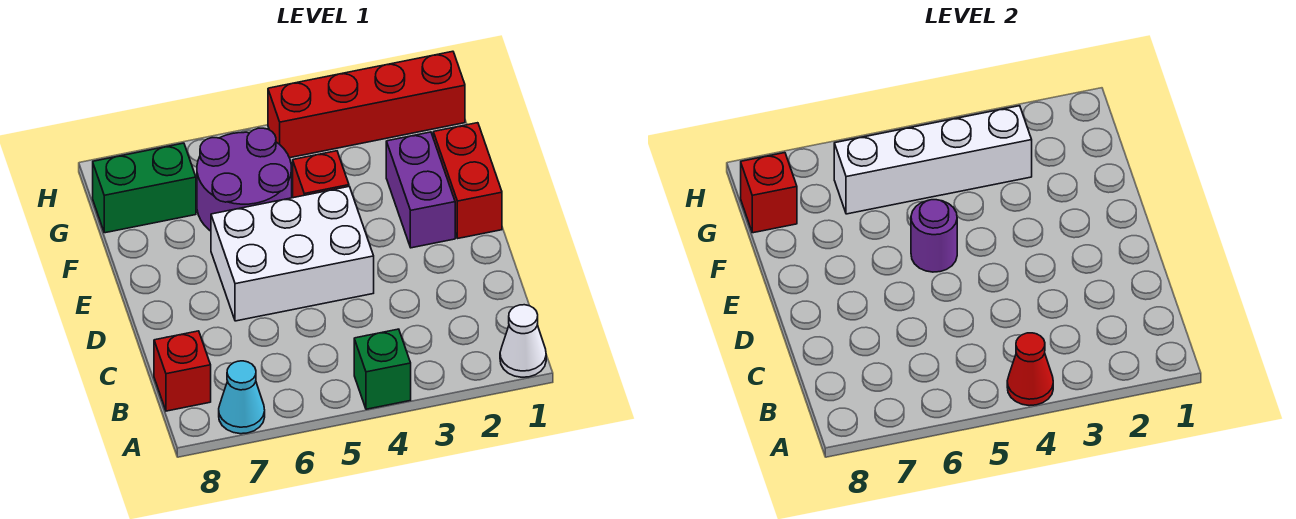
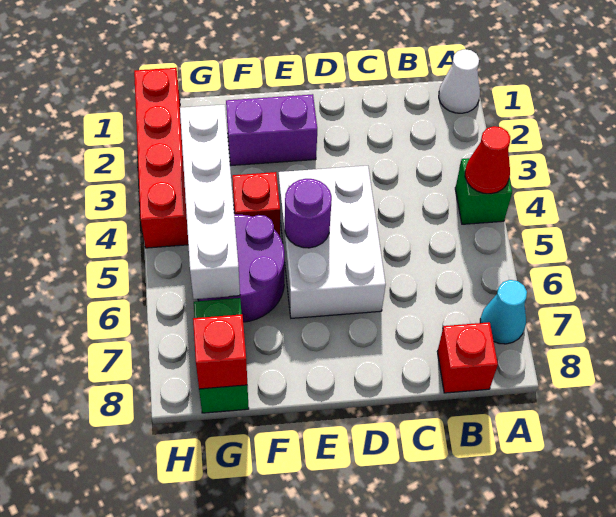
red brick E1:F1 level 1 -> none

